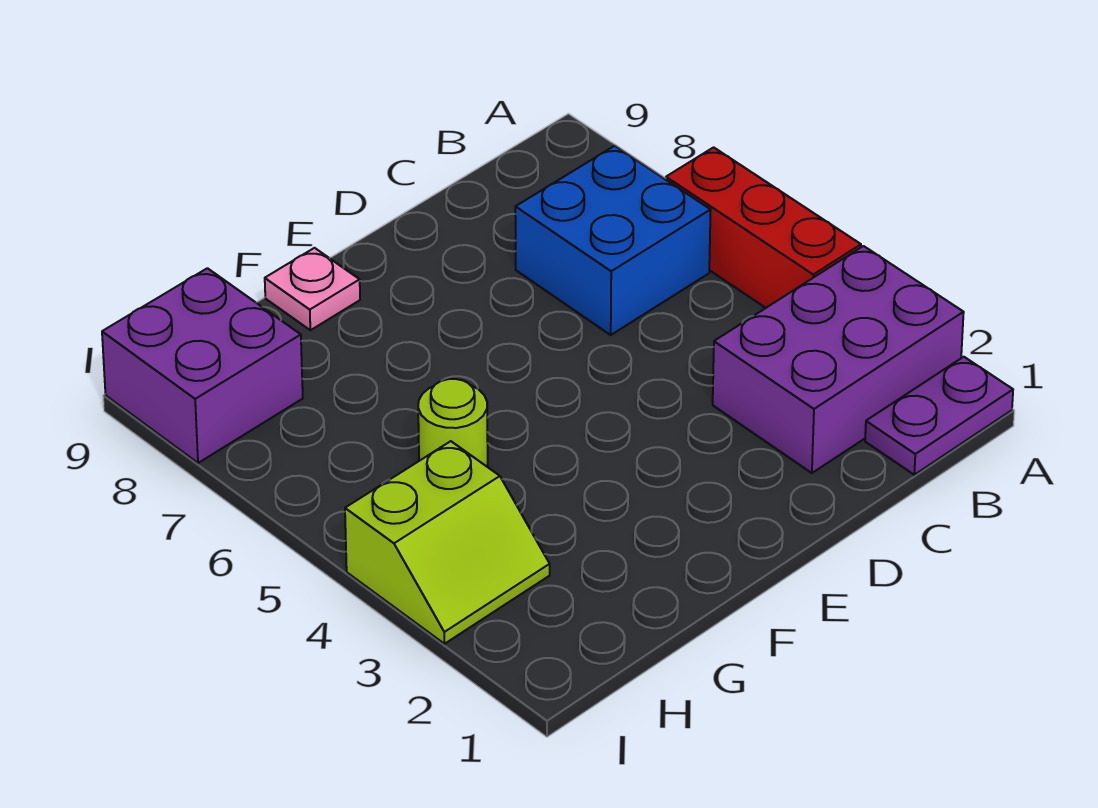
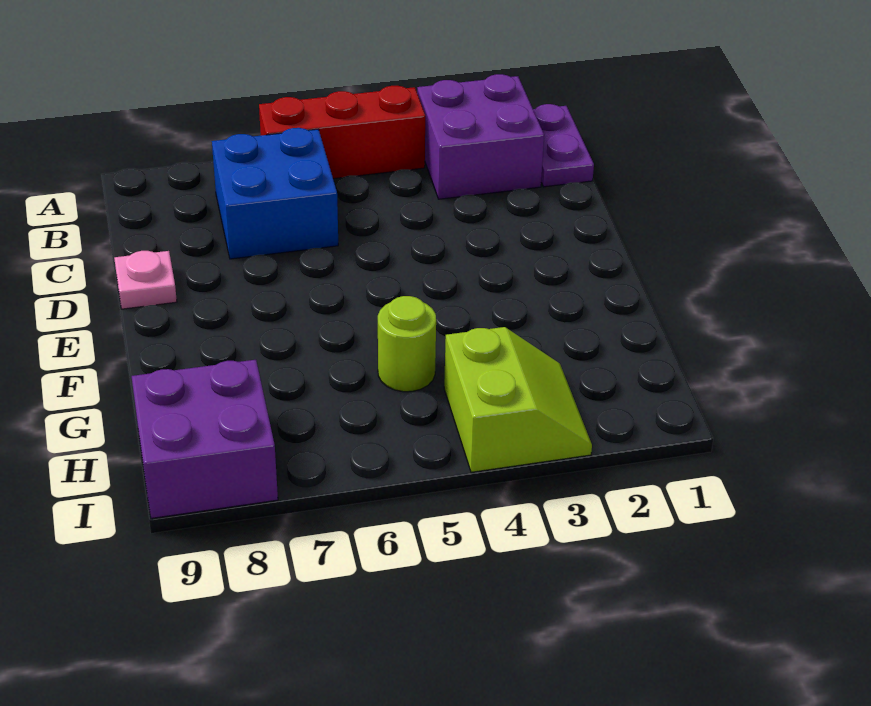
purple brick A2:C3 level 1 -> purple brick A2:B3 level 1
pink plate F9 level 1 -> pink plate D9 level 1

